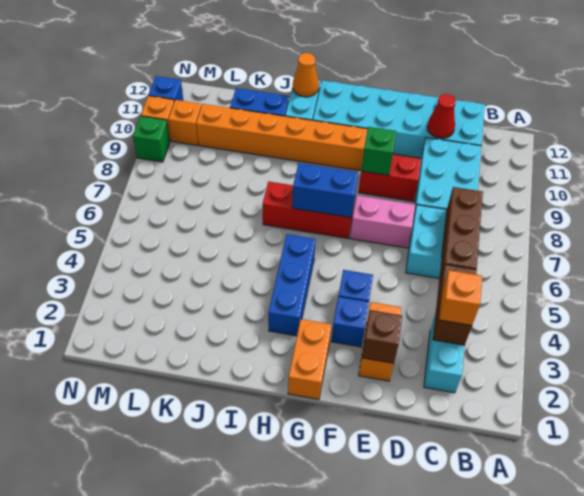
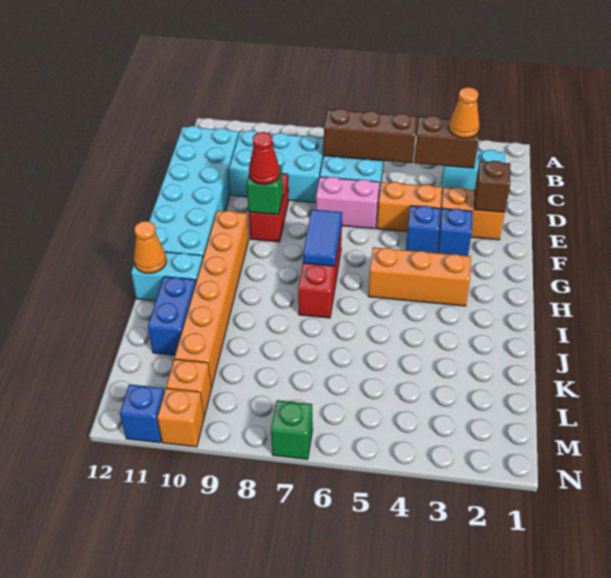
orange brick C3 level 3 -> orange cone C3 level 3
red cone D11 level 2 -> red cone F9 level 3
pink brick E7:F7 level 1 -> pink brick E6:E7 level 1
orange brick G1:G2 level 1 -> orange brick E4:E5 level 1
blue brick G7:H7 level 2 -> blue tile G7:H7 level 2
blue brick H3:H5 level 1 -> orange brick H3:H5 level 1
green brick N9 level 1 -> green brick N7 level 1

